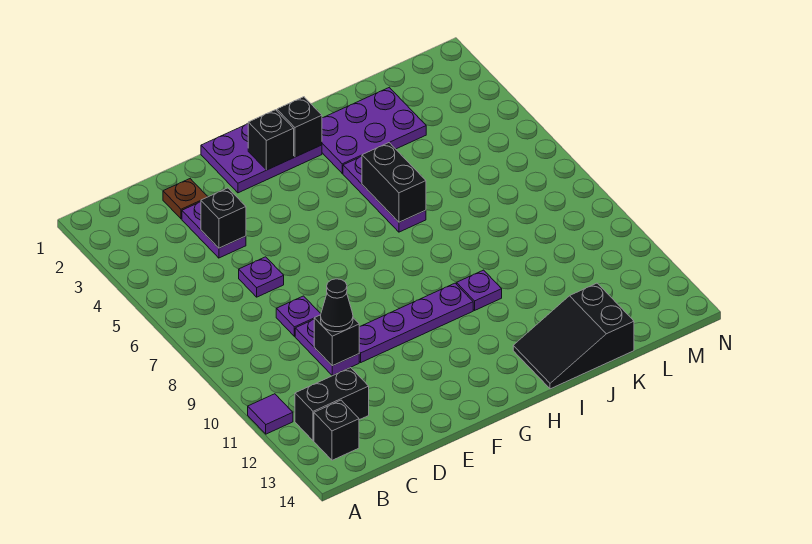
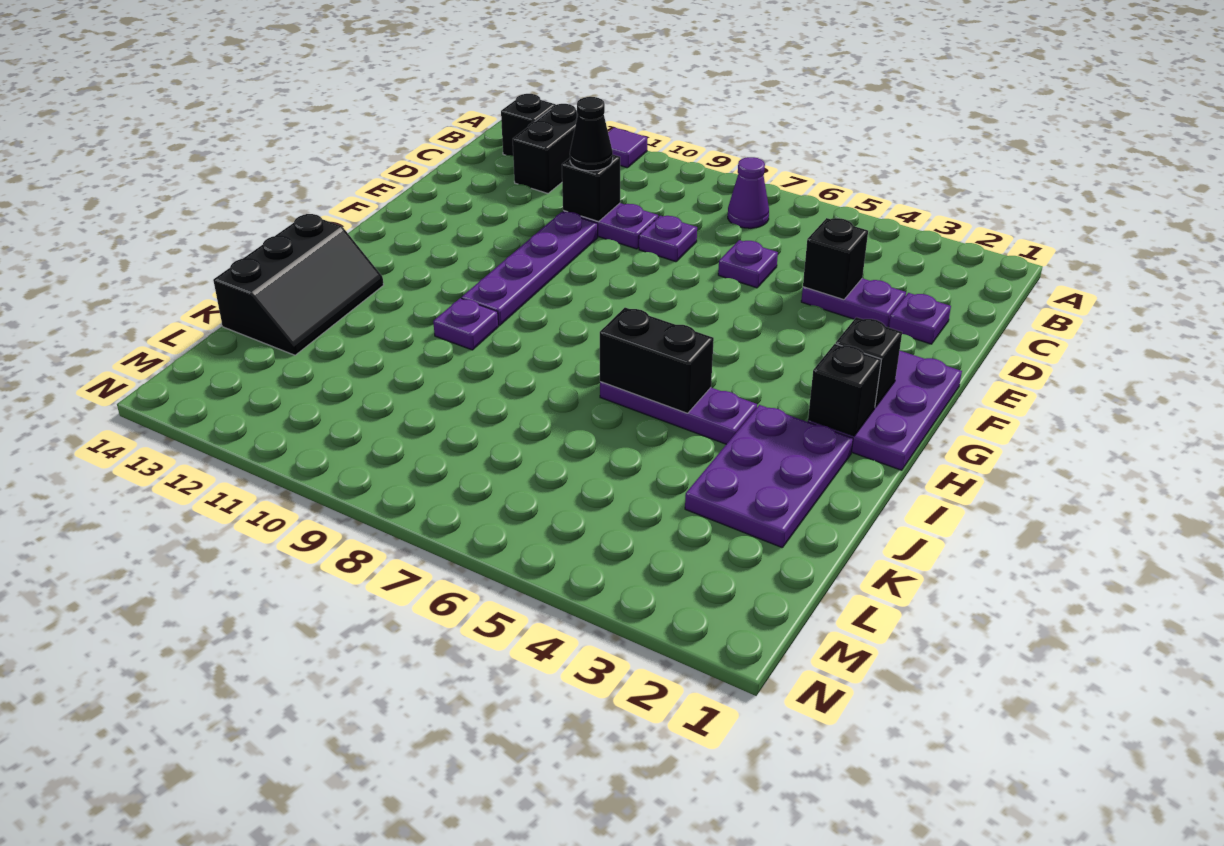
none -> purple cone B7 level 1
brown plate D2 level 1 -> purple plate D2 level 1
black slope I13:K14 level 1 top K -> black slope I13:K14 level 1 top 14

